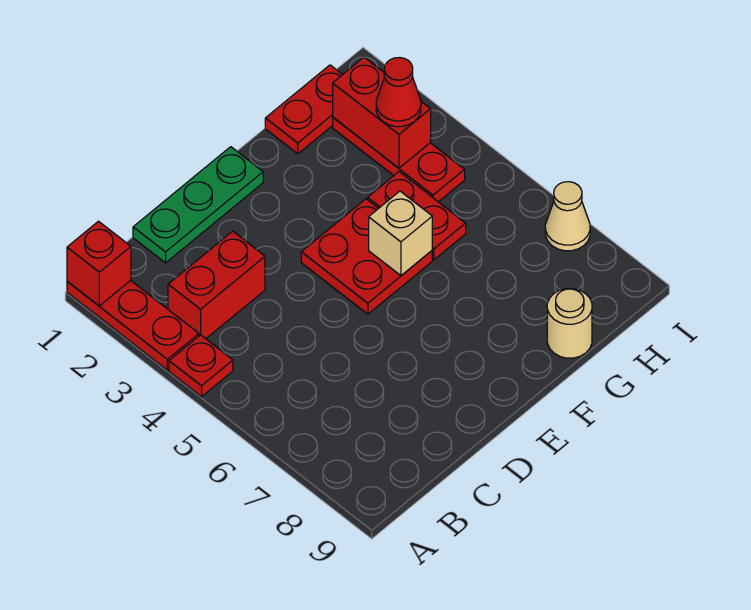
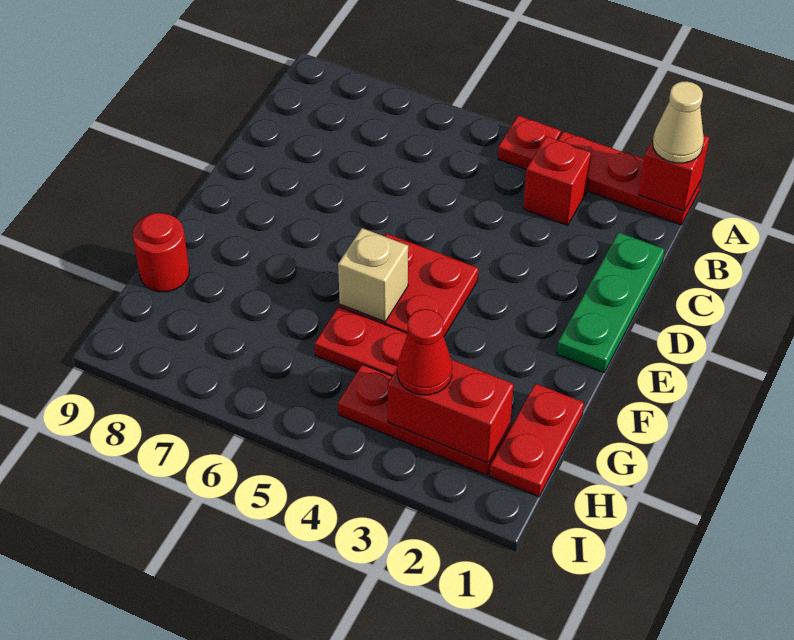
red brick B3:C3 level 1 -> red brick B3 level 1
tan round brick G9 level 1 -> red round brick G9 level 1
tan cone I7 level 1 -> tan cone A1 level 3

